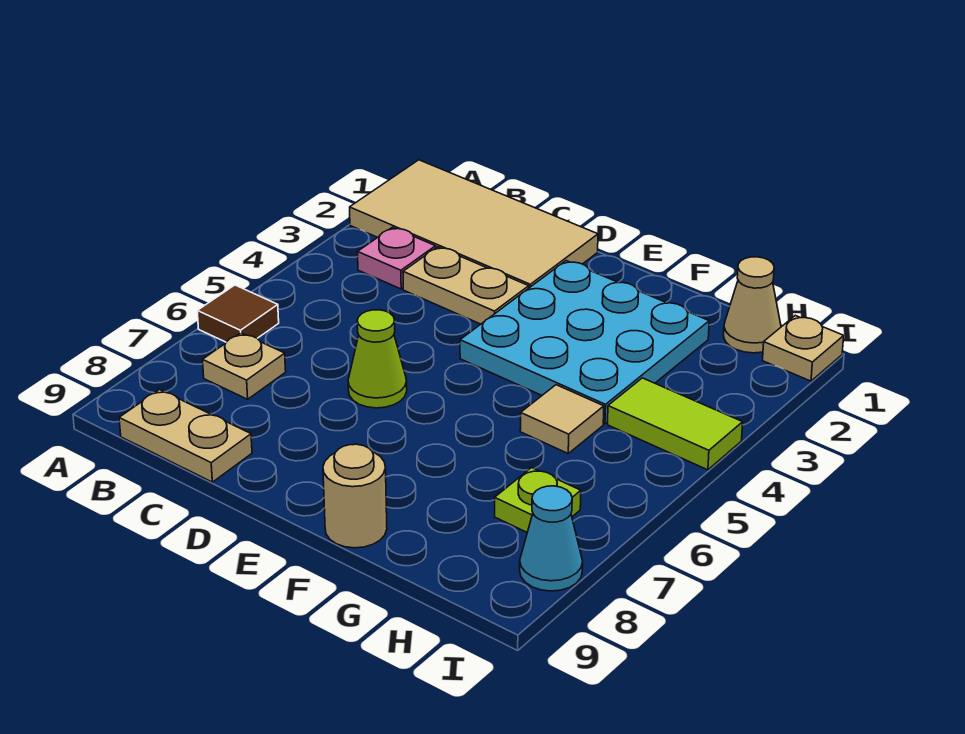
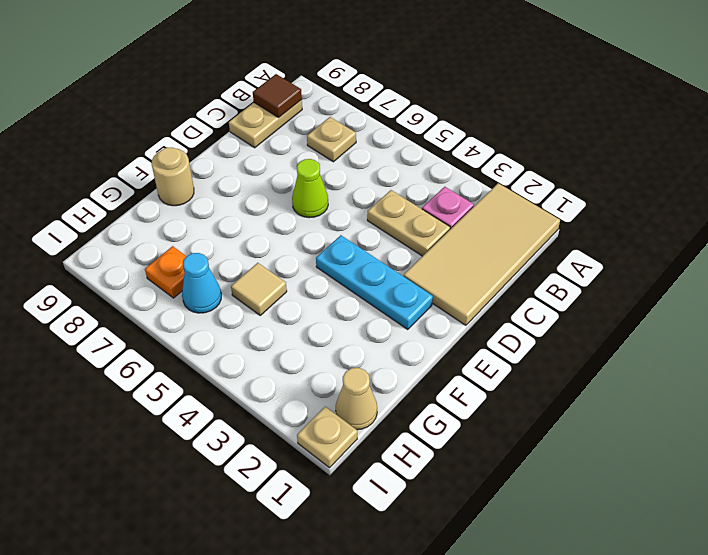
brown tile A6 level 1 -> brown tile B9 level 2
tan plate C3:D3 level 1 -> tan plate C3:C4 level 1
cyan plate E2:G4 level 1 -> cyan plate E2:E4 level 1
lime tile H4:I4 level 1 -> none
lime plate H7 level 1 -> orange plate H7 level 1
cyan cone I8 level 1 -> cyan cone H6 level 1

